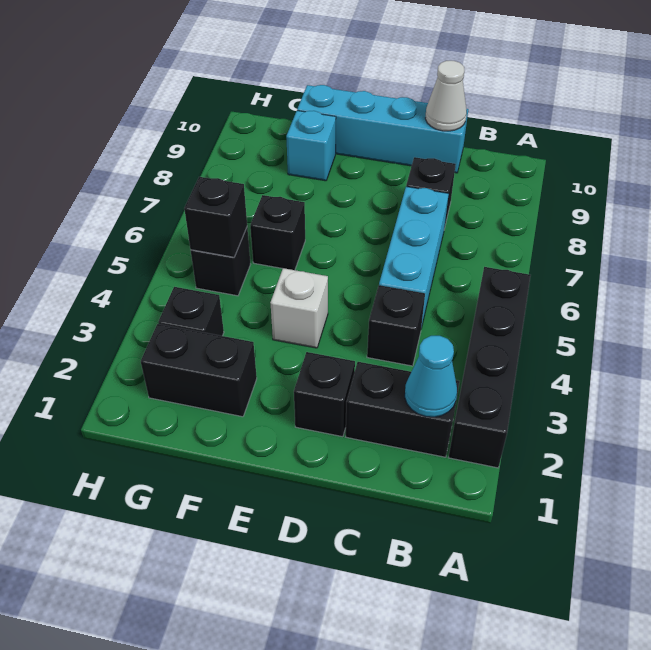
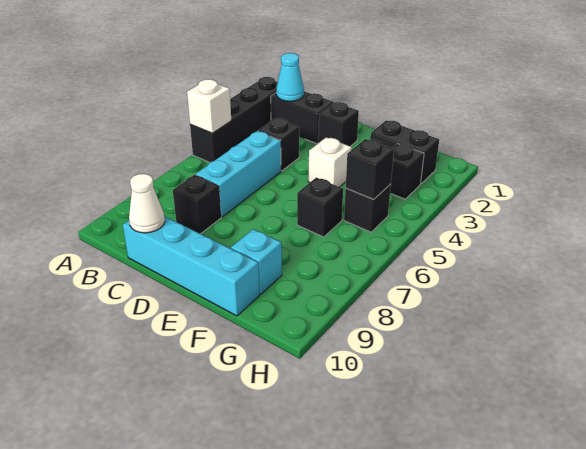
none -> white brick A5 level 2

